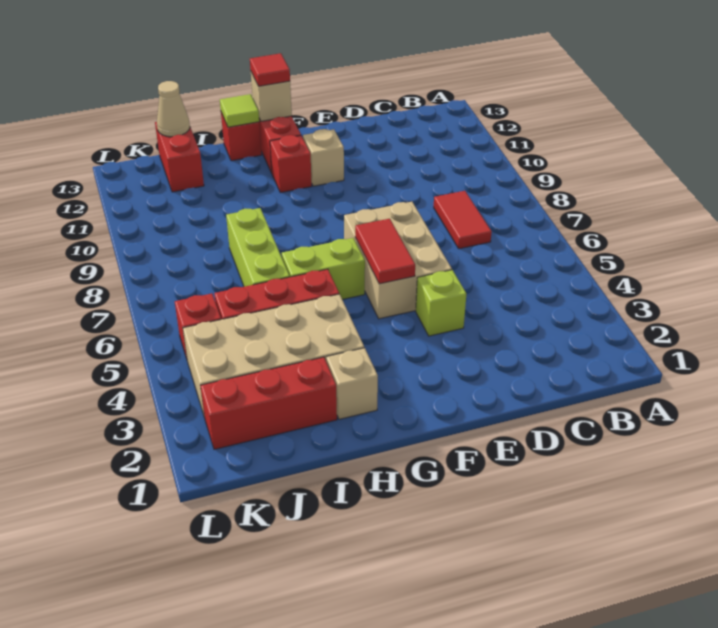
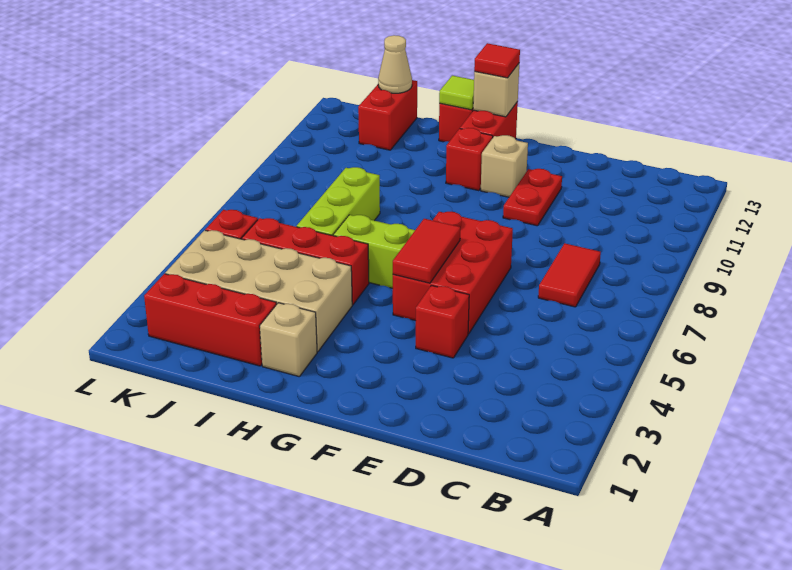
lime brick E4 level 1 -> red brick E4 level 1
tan brick E5:F7 level 1 -> red brick E5:F7 level 1
none -> red plate E10:E11 level 1

